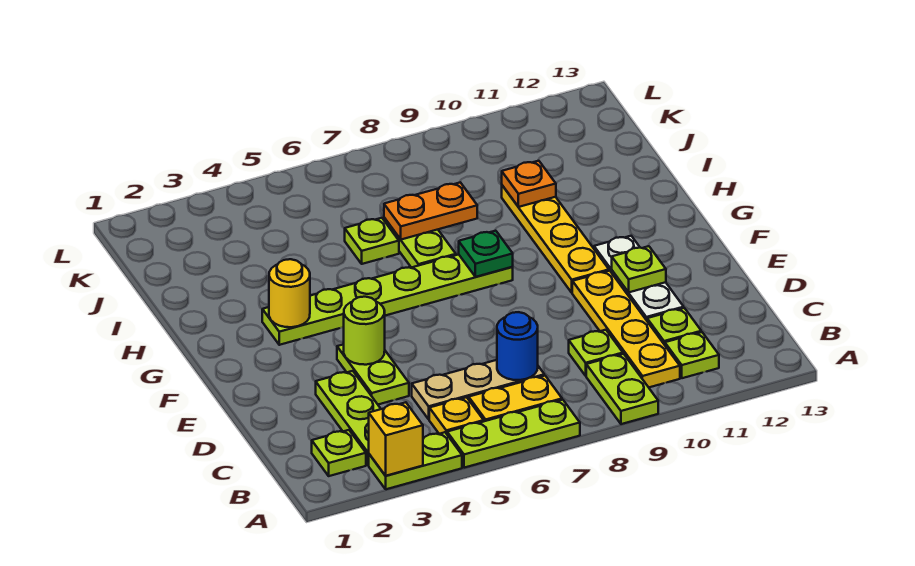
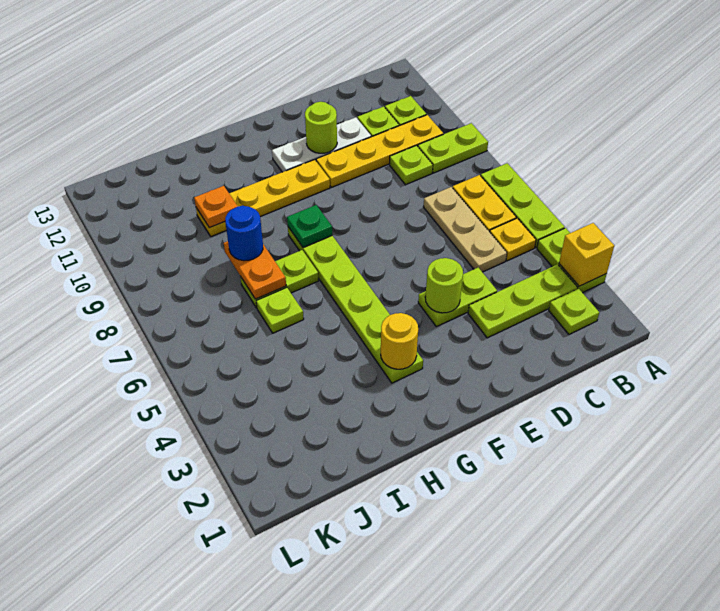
blue round brick C7 level 2 -> blue round brick I8 level 3
lime plate E11 level 2 -> lime round brick E11 level 2

